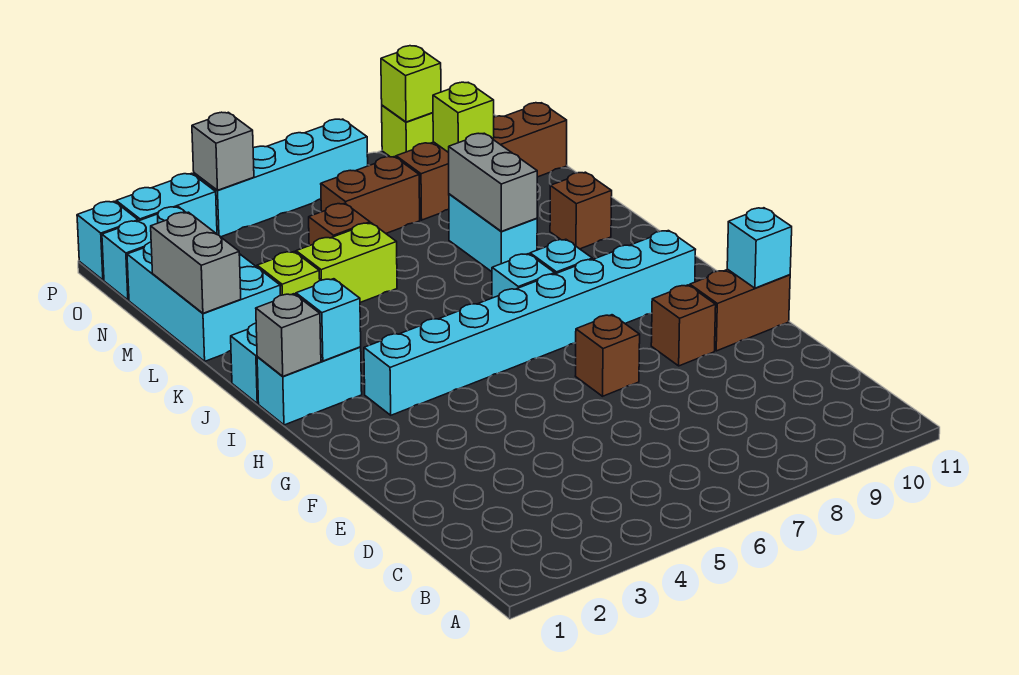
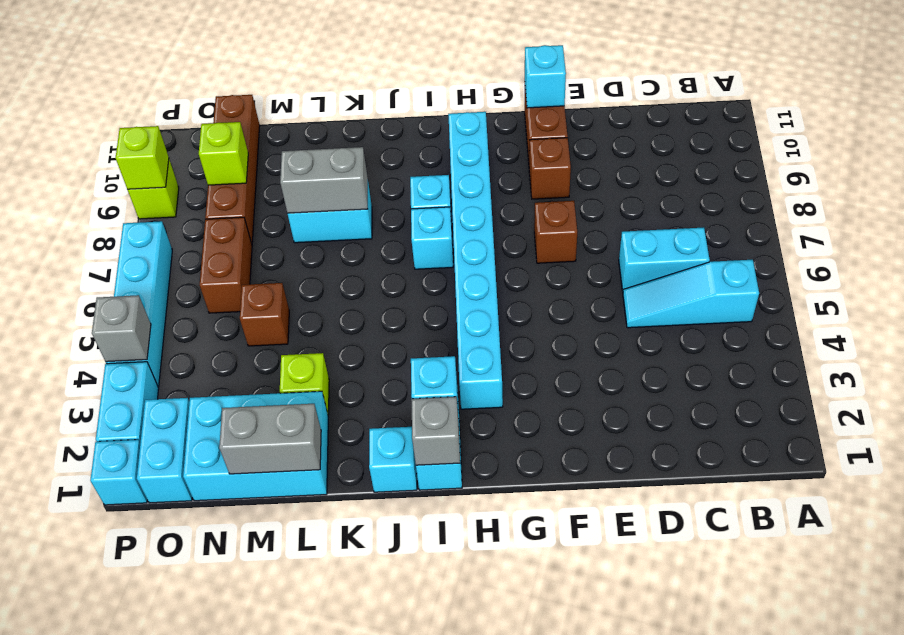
none -> cyan slope B5:D5 level 1 top B
none -> cyan brick C6:D6 level 1
brown brick K10 level 1 -> none
lime brick L4:L5 level 1 -> none

